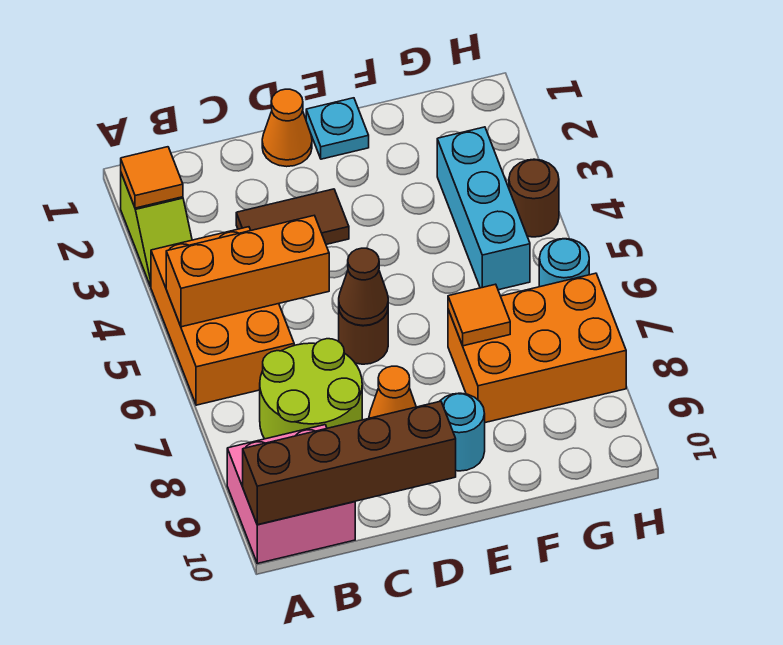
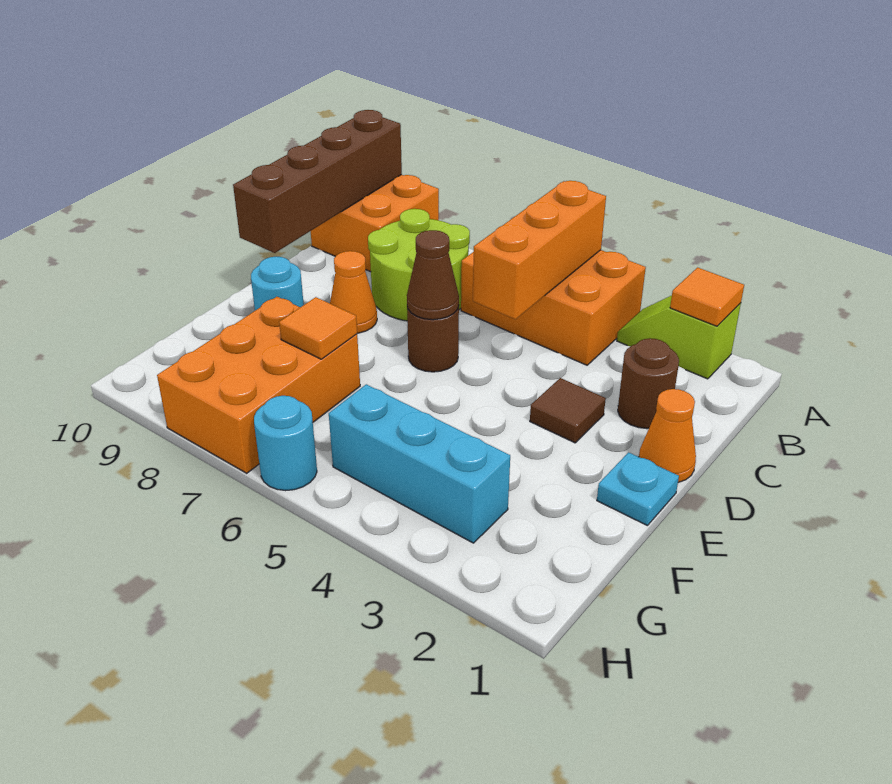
pink brick A9:B10 level 1 -> orange brick A9:B10 level 1
brown tile C3:D3 level 1 -> brown tile D3 level 1
brown round brick H4 level 1 -> brown round brick C2 level 1

